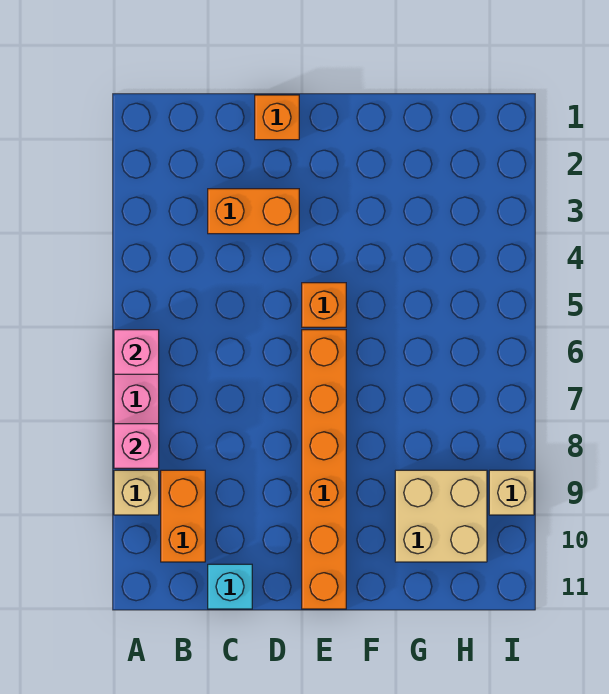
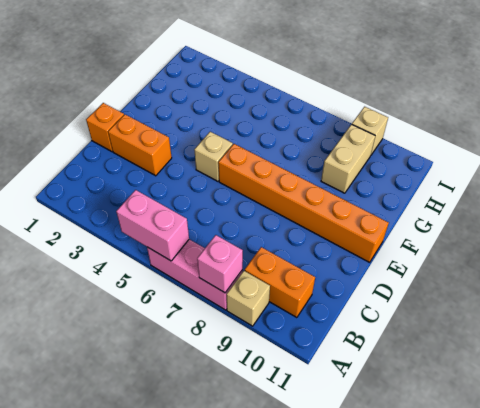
pink brick A6 level 2 -> pink brick A5:A6 level 2
orange brick C3:D3 level 1 -> orange brick D2:D3 level 1
cyan brick C11 level 1 -> none
orange brick E5 level 1 -> tan brick E5 level 1
tan brick G9:H10 level 1 -> tan brick G9:H9 level 1

